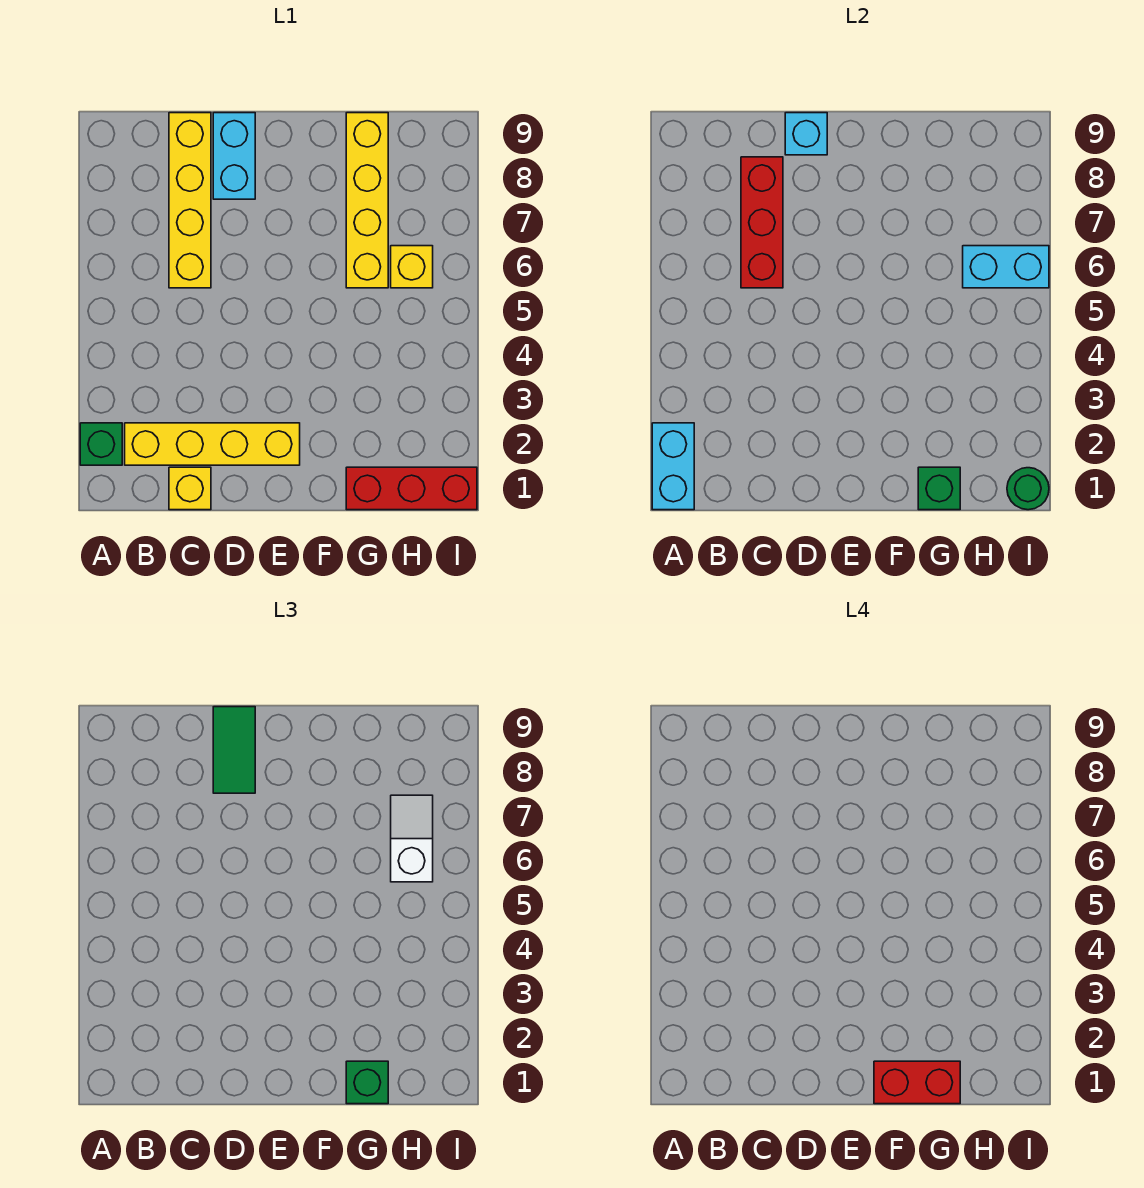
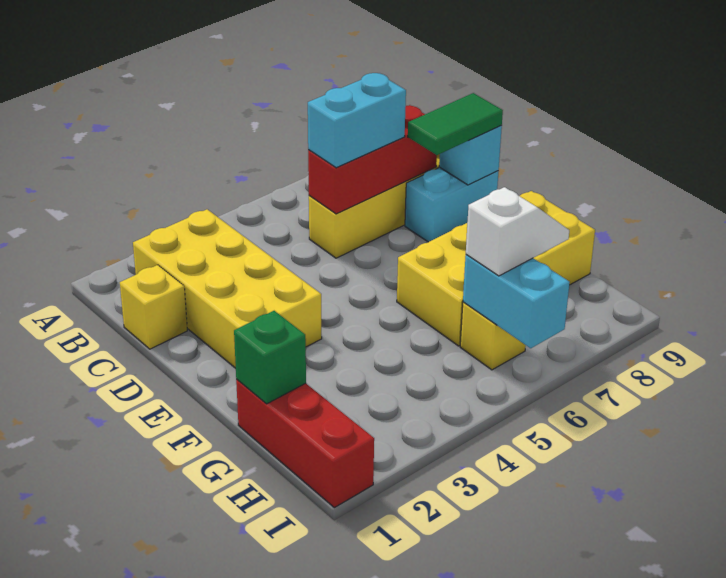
cyan brick A1:A2 level 2 -> cyan brick C6:C7 level 3
green brick A2 level 1 -> none
yellow brick B2:E2 level 1 -> yellow brick B2:E3 level 1
red brick F1:G1 level 4 -> none
green brick G1 level 3 -> none
yellow brick G6:G9 level 1 -> yellow brick F6:G9 level 1
green round brick I1 level 2 -> none

